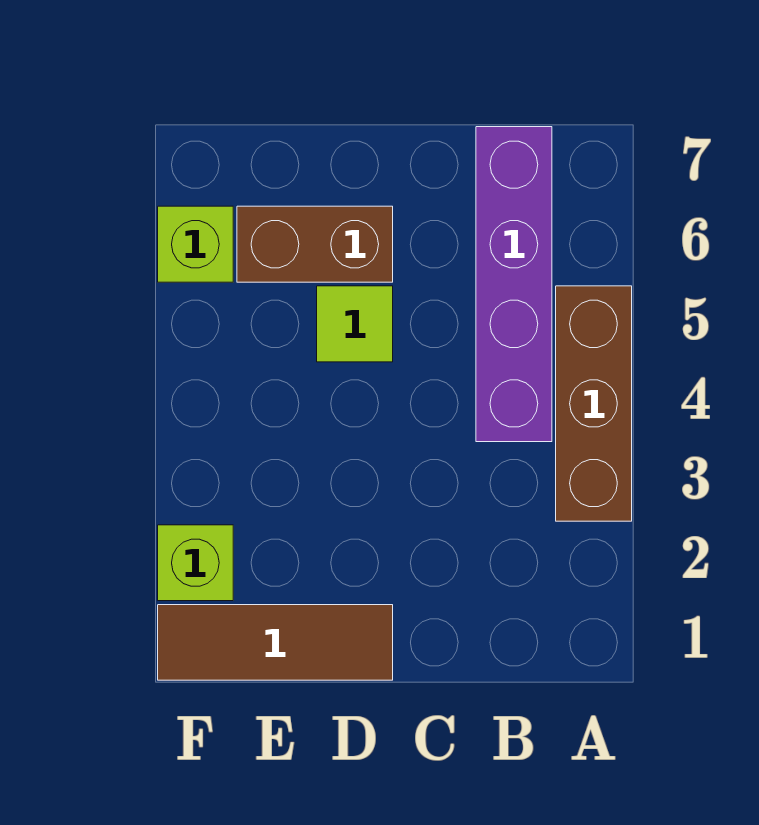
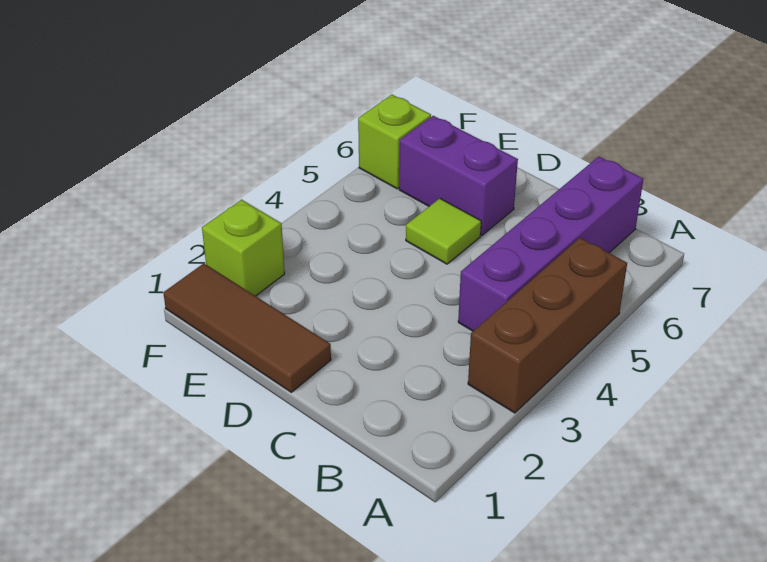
brown brick D6:E6 level 1 -> purple brick D6:E6 level 1

